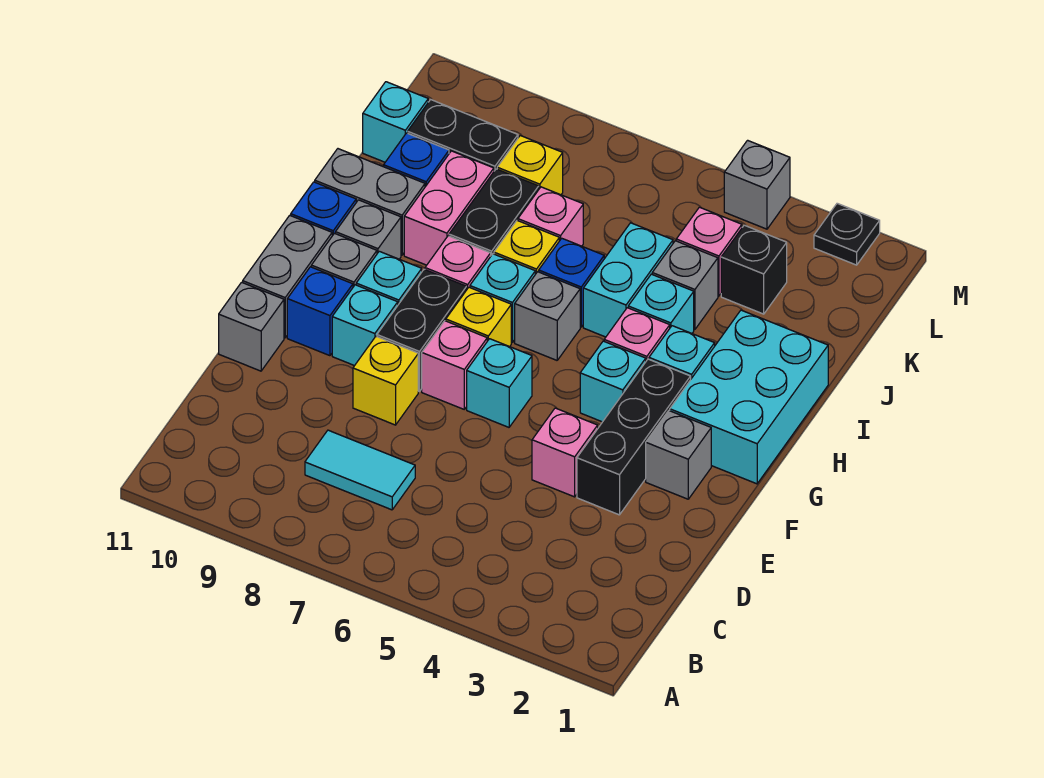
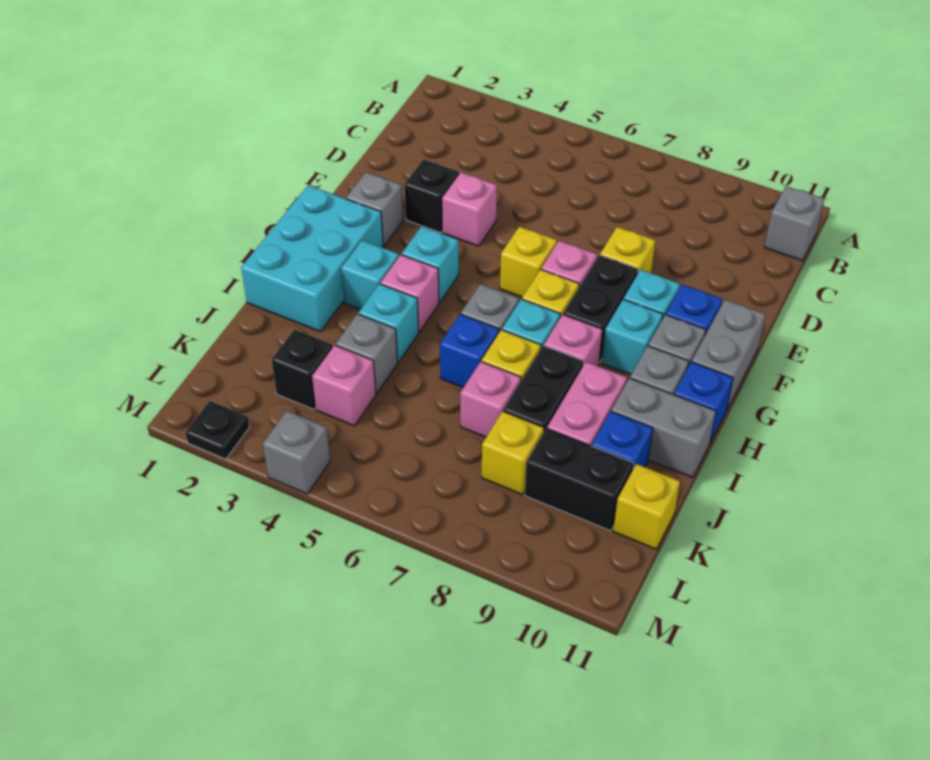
cyan tile C7:C8 level 1 -> none
black brick E3:G3 level 1 -> black brick E3 level 1
grey brick E11 level 1 -> grey brick B11 level 1
cyan brick F6 level 1 -> yellow brick F6 level 1
cyan brick I5:J5 level 1 -> none
cyan brick K11 level 1 -> yellow brick K11 level 1

